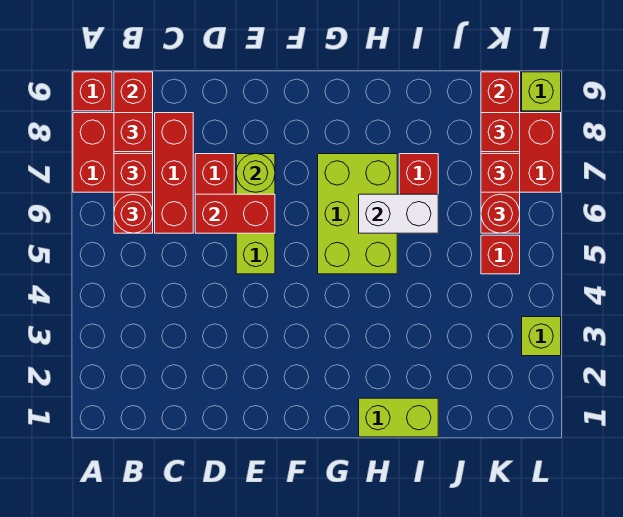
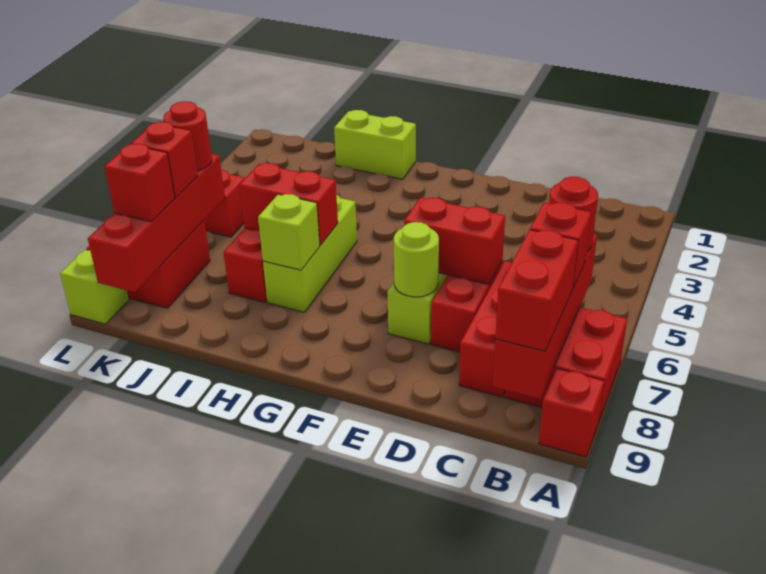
red brick B8 level 3 -> red brick B8:B9 level 3
lime brick G5:H7 level 1 -> lime brick H5:H7 level 1
white brick H6:I6 level 2 -> red brick H6:I6 level 2
lime brick L3 level 1 -> lime brick H7 level 2

